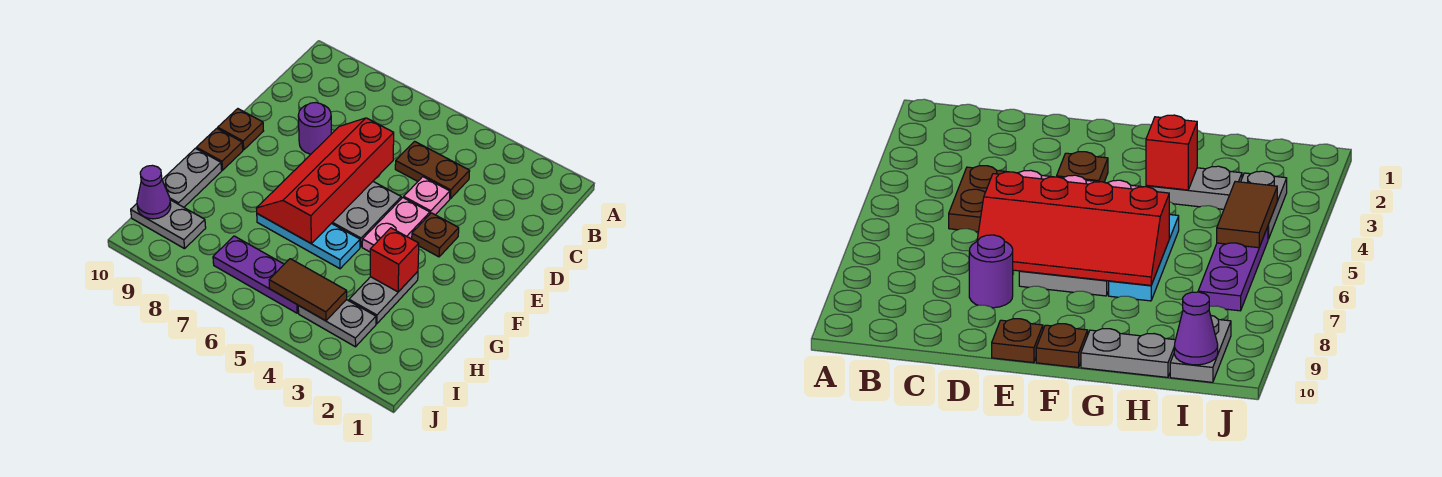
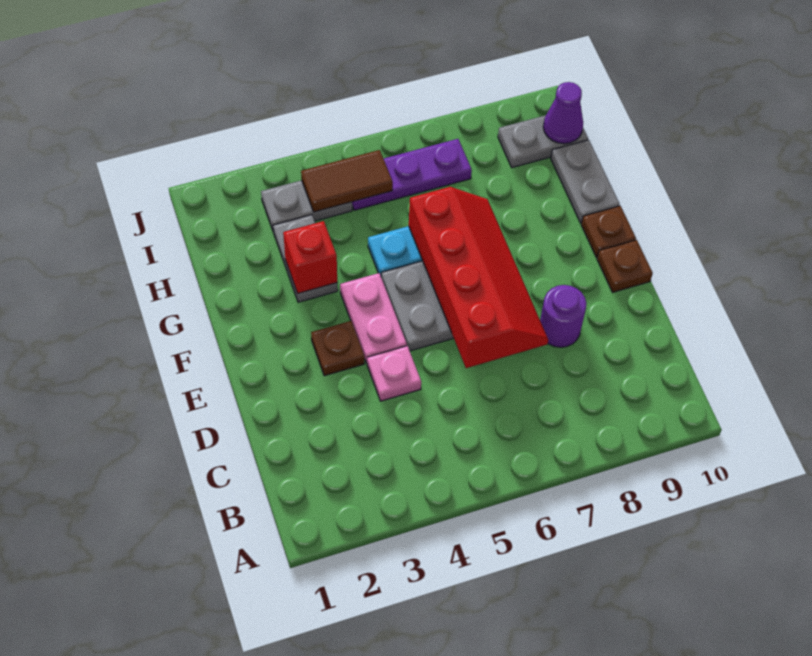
brown plate C4:C5 level 1 -> none

